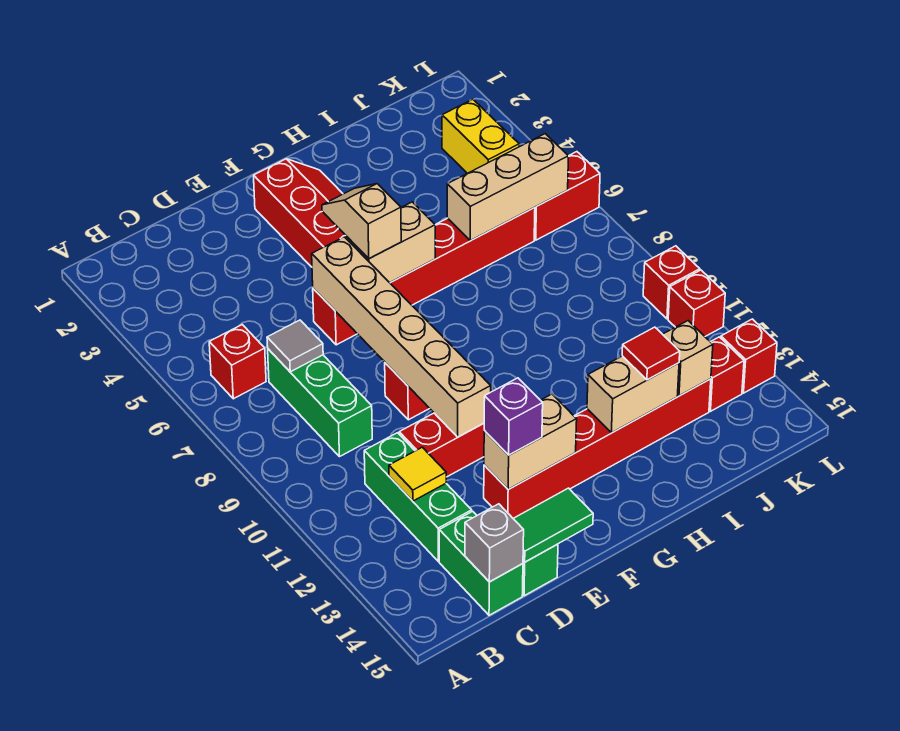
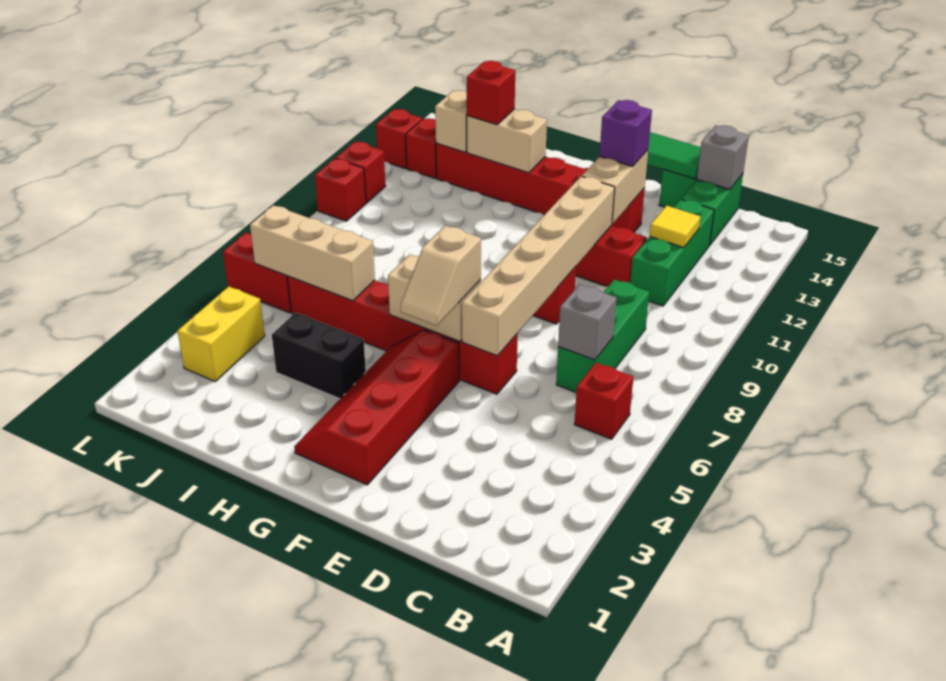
grey tile C7 level 2 -> grey brick C7 level 2
tan brick E13:F13 level 2 -> tan brick E12:E13 level 2
none -> black brick H4:I4 level 1
red tile I13 level 3 -> red brick I13 level 3

